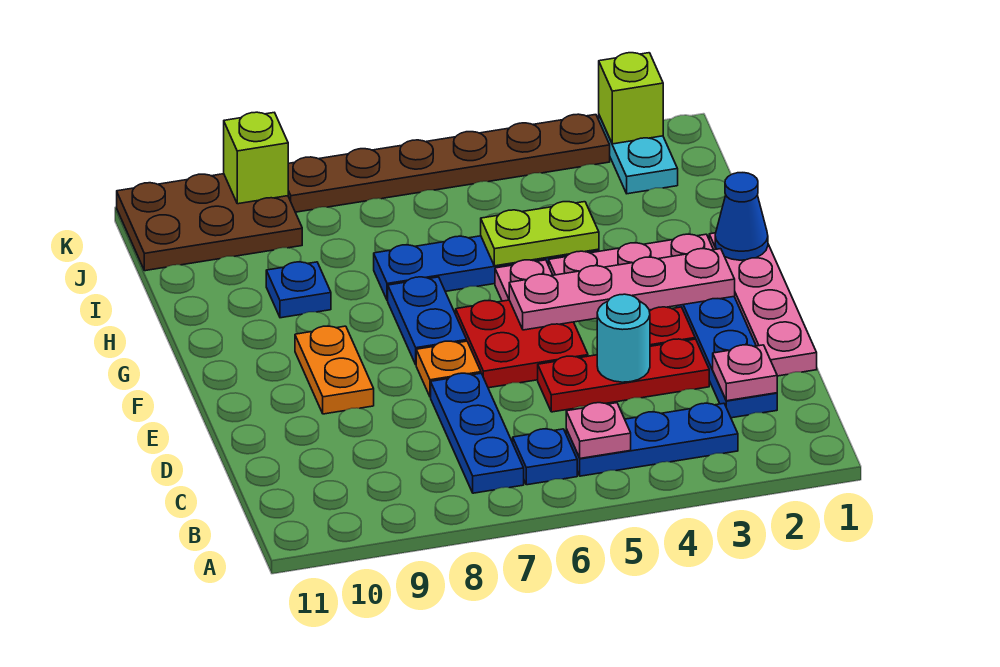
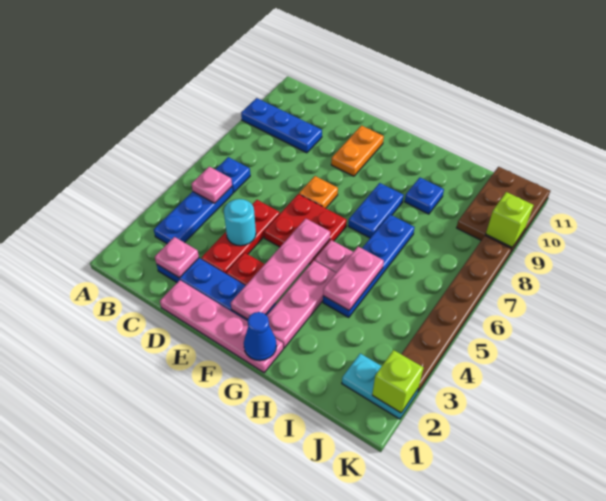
blue plate B7:D7 level 1 -> blue plate A9:C9 level 1
orange plate E9:F9 level 1 -> orange plate E9:E10 level 1
blue plate F7:G7 level 1 -> blue plate G7:G8 level 1
lime plate H4:H5 level 2 -> pink plate H4:H5 level 2

